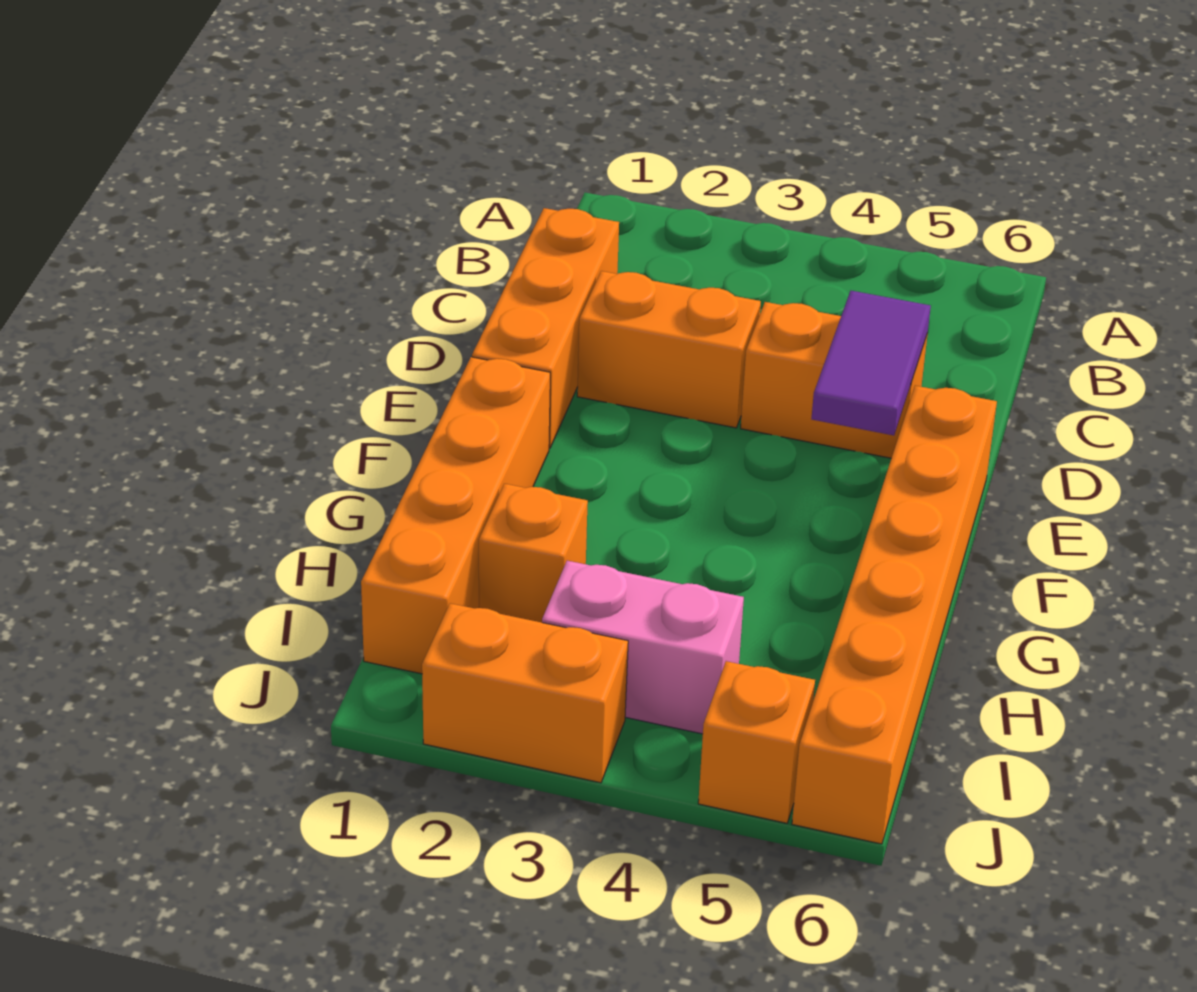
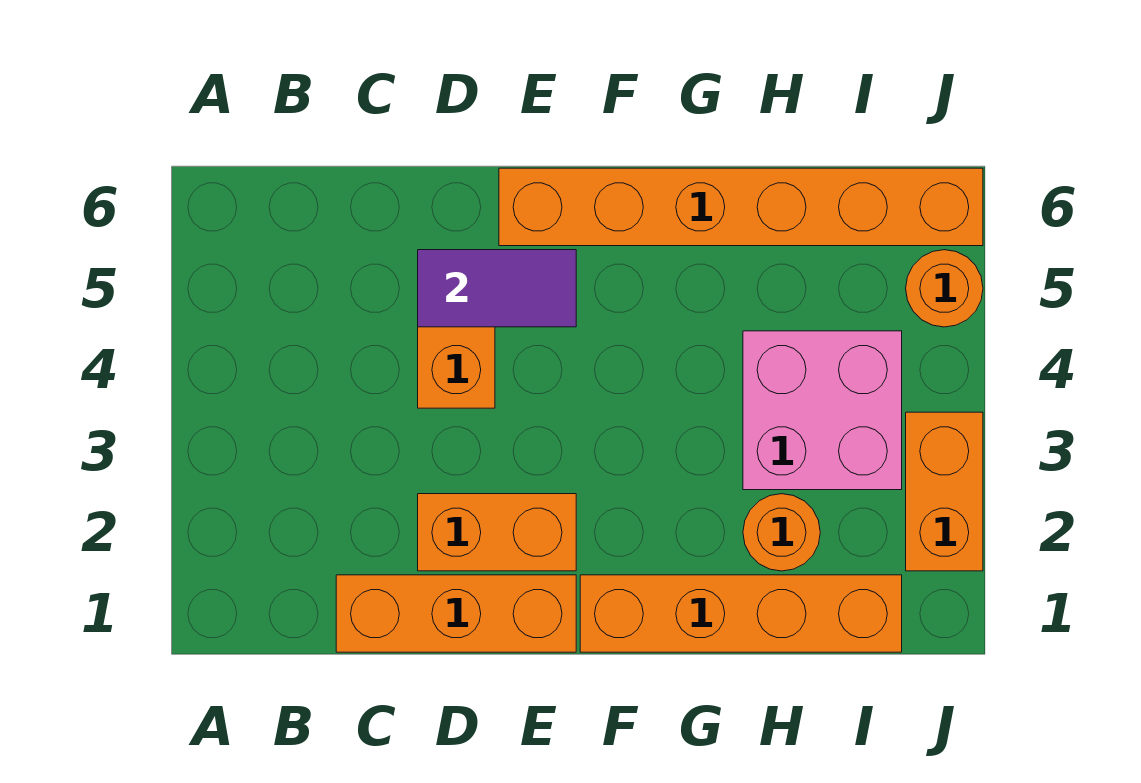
orange brick D2:D3 level 1 -> orange brick D2:E2 level 1
orange brick H2 level 1 -> orange round brick H2 level 1
pink brick I3:I4 level 1 -> pink brick H3:I4 level 1
orange brick J5 level 1 -> orange round brick J5 level 1

